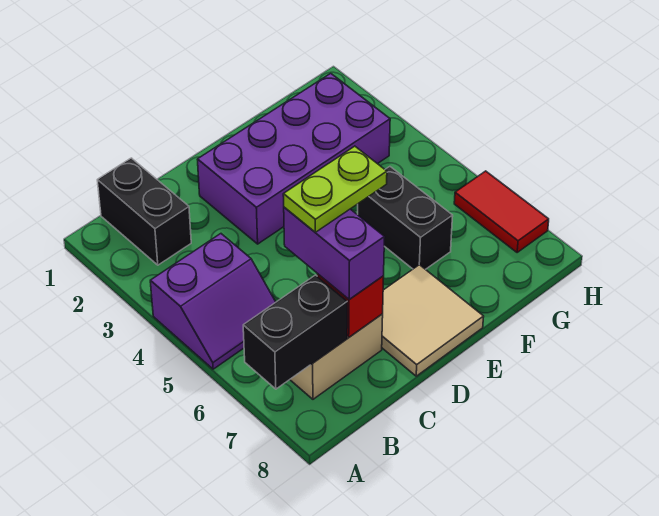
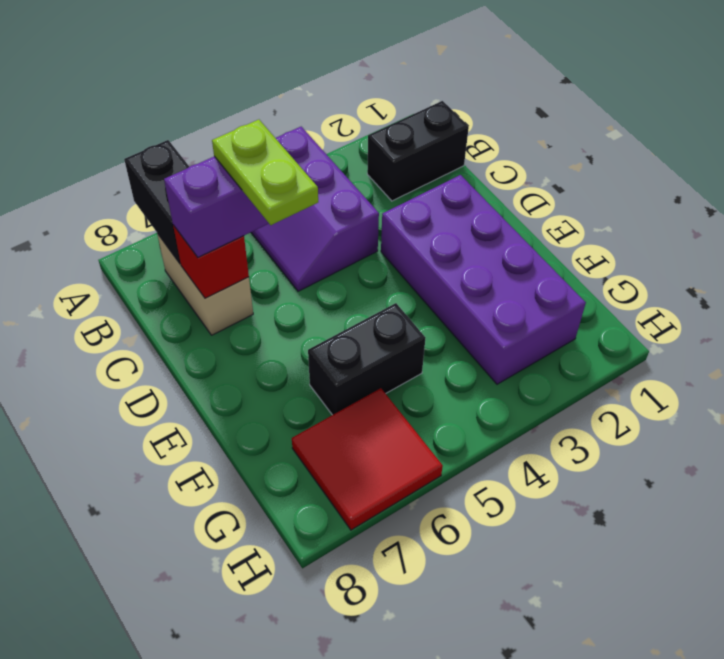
purple slope A4:B5 level 1 top 4 -> purple slope A4:C5 level 1 top 4
tan tile D7:E8 level 1 -> none
red tile H6:H7 level 1 -> red tile G6:H7 level 1

